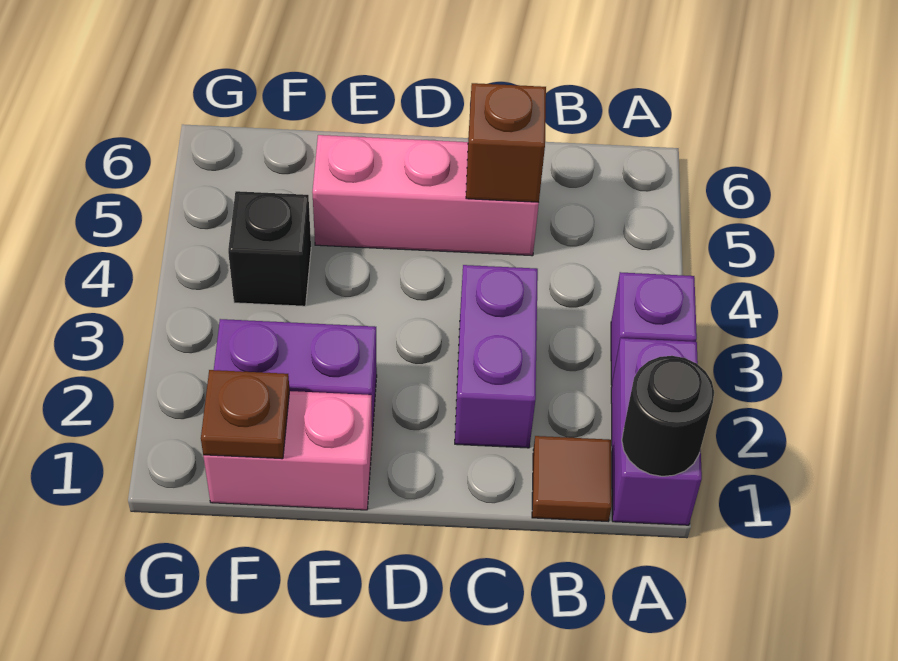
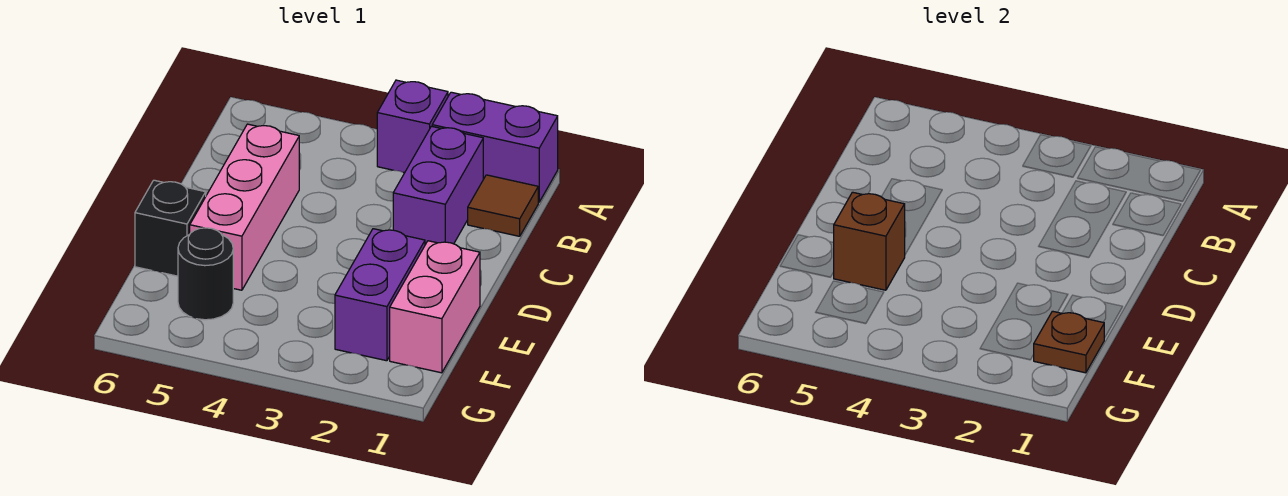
black round brick A1 level 2 -> black round brick F5 level 1
purple brick C2:C3 level 1 -> purple brick B2:C2 level 1
brown brick C5 level 2 -> brown brick E5 level 2
black brick F4 level 1 -> black brick E6 level 1

